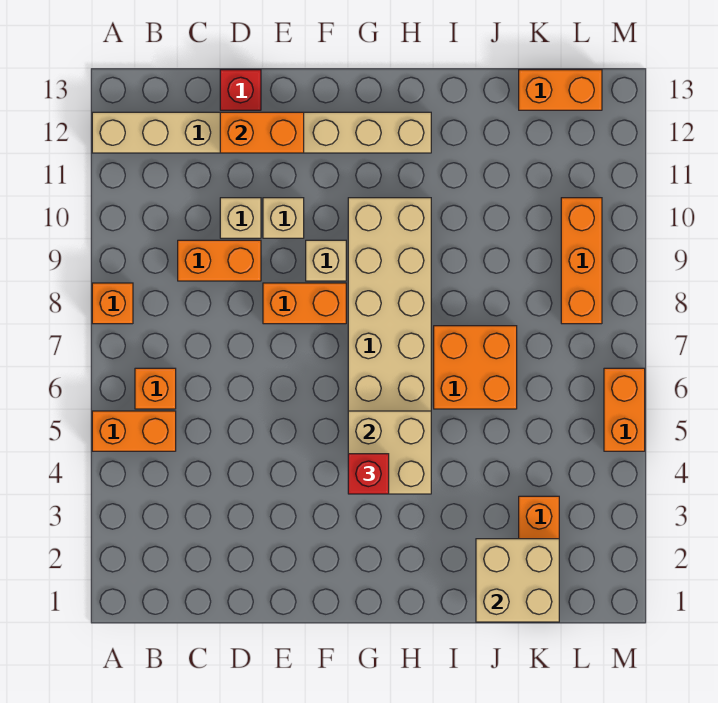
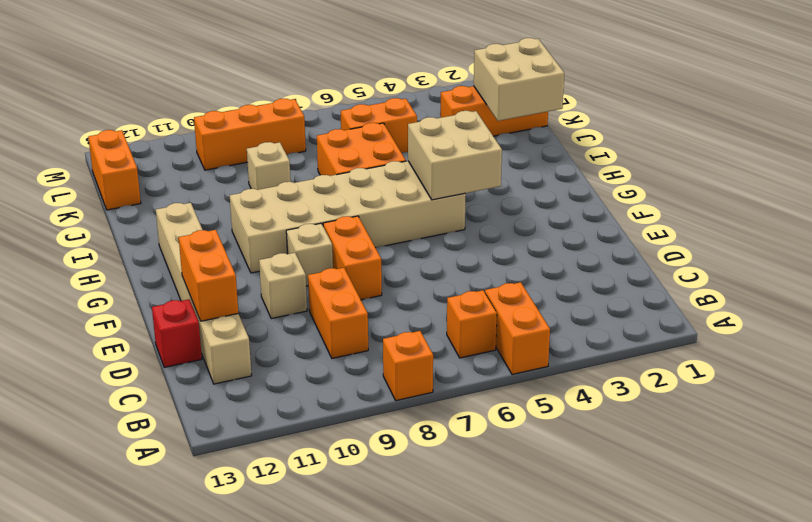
tan brick A12:H12 level 1 -> tan brick C12:H12 level 1
tan brick D10 level 1 -> tan brick J9 level 1
red brick G4 level 3 -> none
orange brick M5:M6 level 1 -> orange brick K5:K6 level 1

